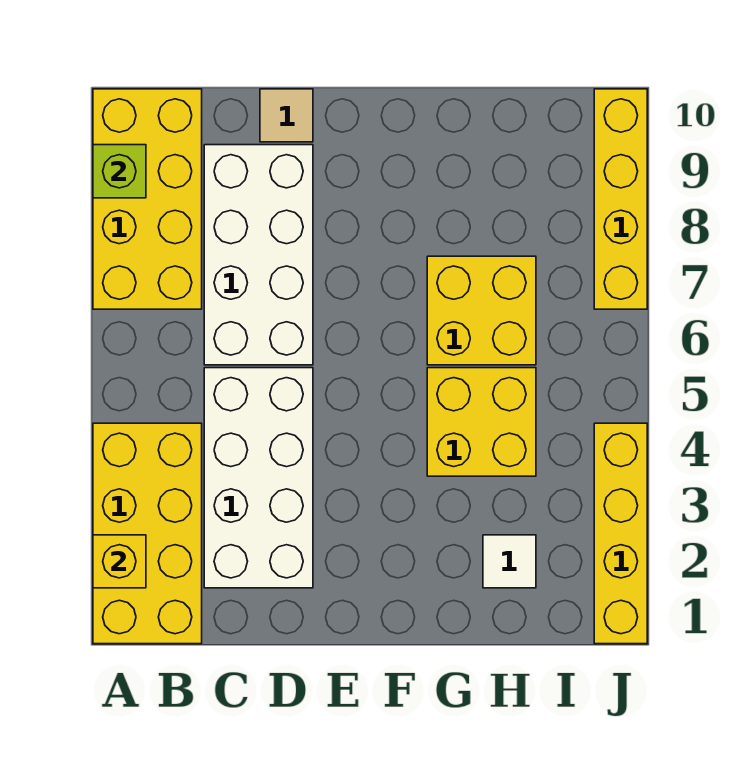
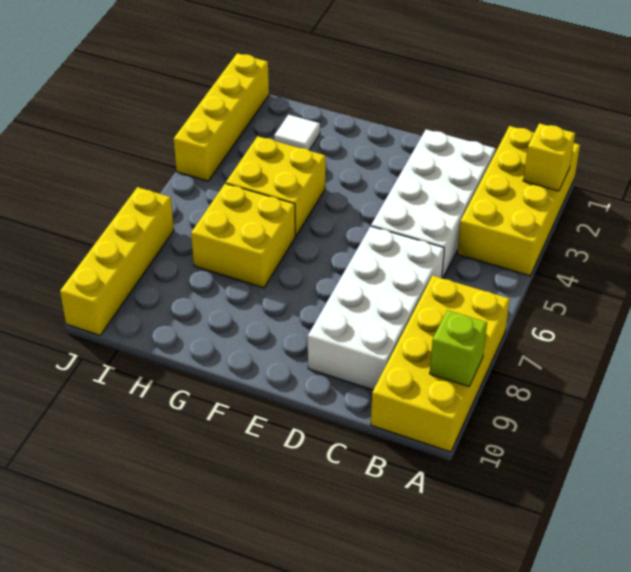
tan tile D10 level 1 -> none

